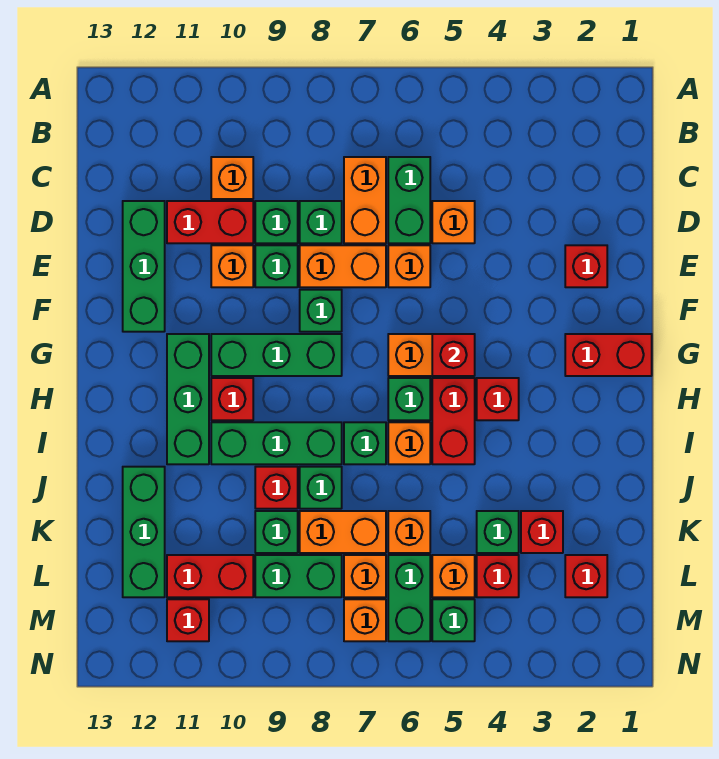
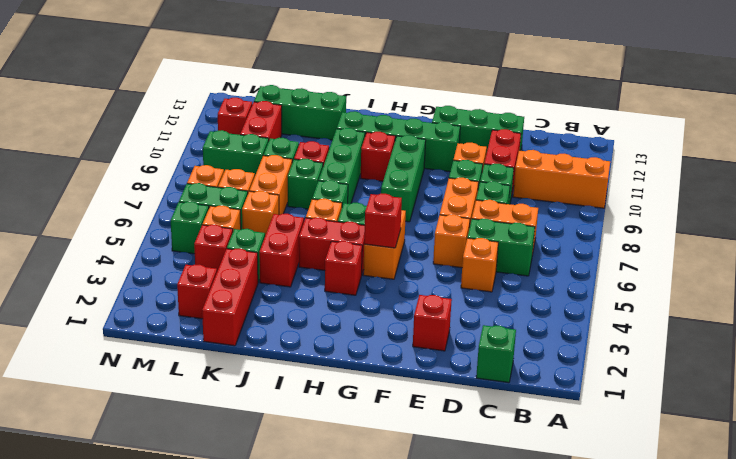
orange brick C10 level 1 -> orange brick A10:C10 level 1
green brick F8 level 1 -> green brick C1 level 1
red brick G1:G2 level 1 -> red brick J4:J5 level 1
green brick G11:I11 level 1 -> green brick F11:I11 level 1
red brick K3 level 1 -> red brick K1:K3 level 1
green brick L8:L9 level 1 -> green brick L9:M9 level 1

